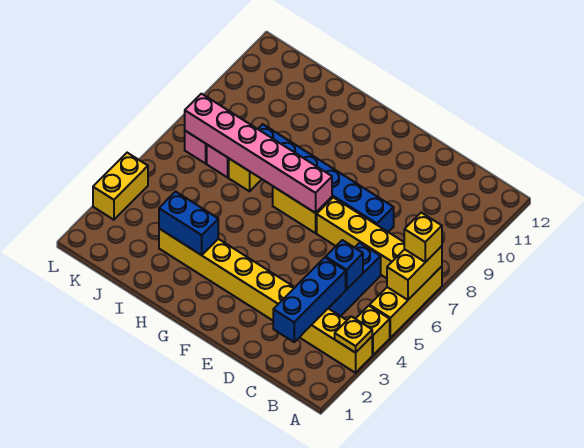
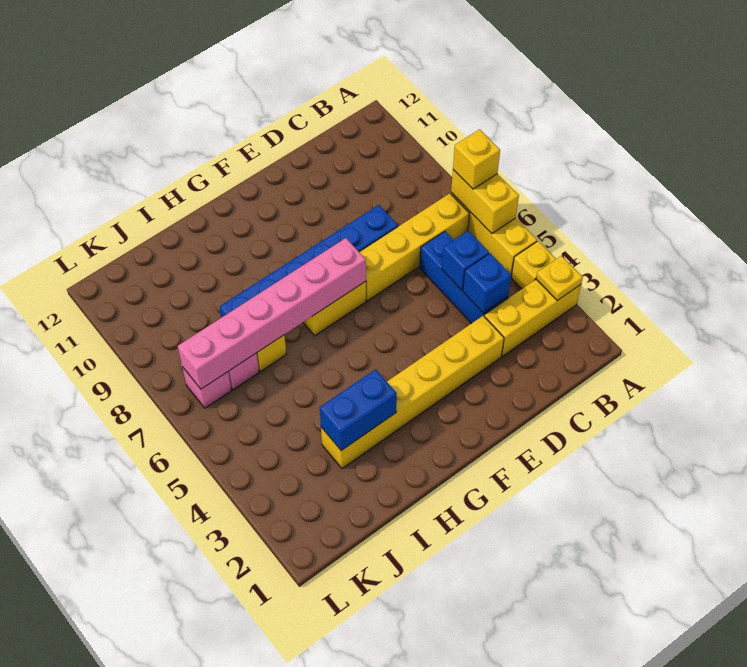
blue brick C2:C4 level 2 -> blue brick C4 level 2
yellow brick L3:L4 level 1 -> none

